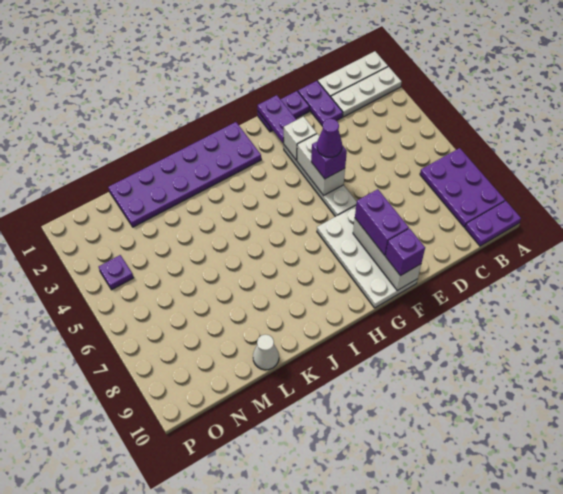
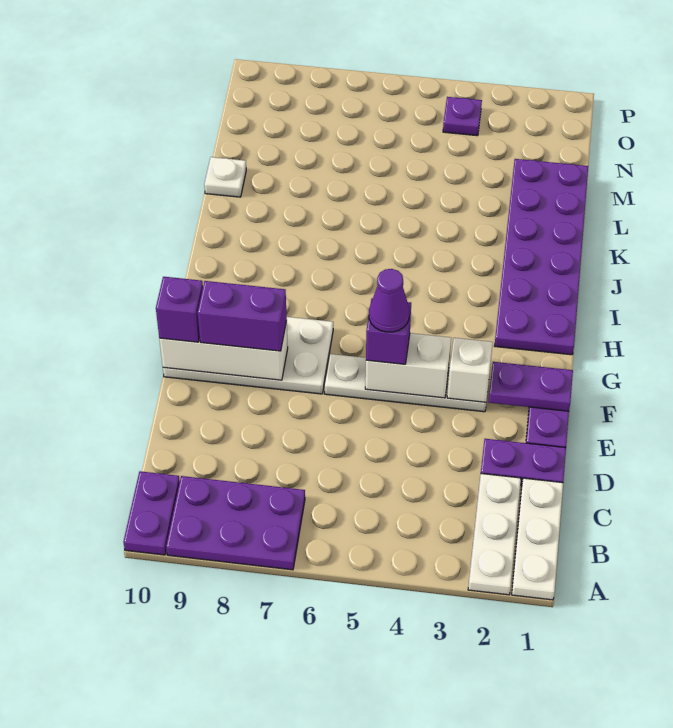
white cone L10 level 1 -> white plate L10 level 1

